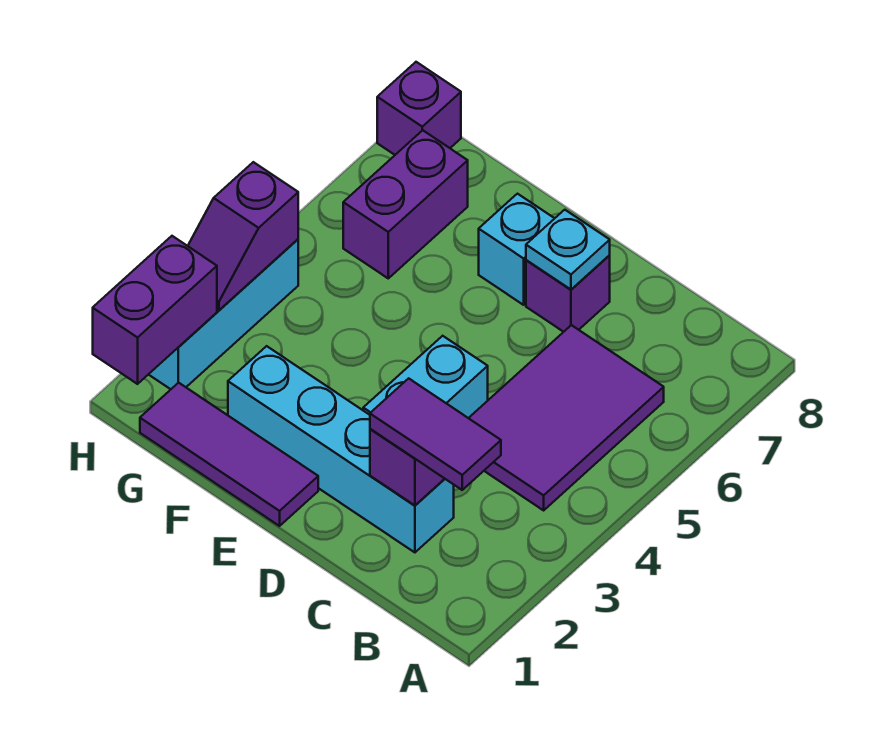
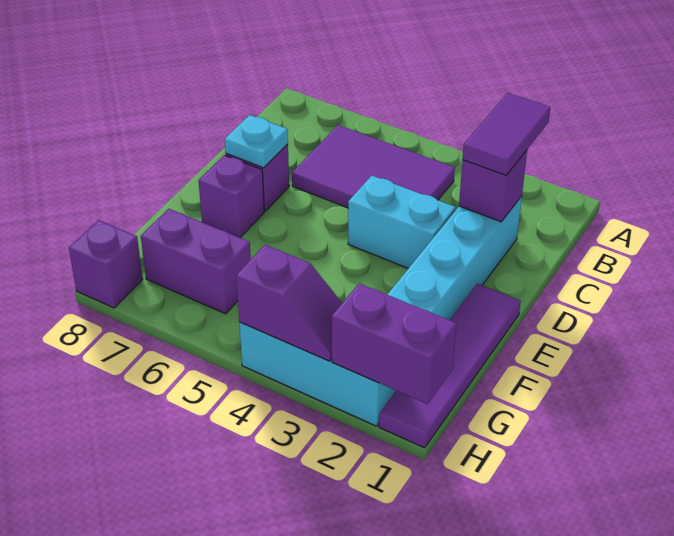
purple tile E1:G1 level 1 -> purple tile E1:H1 level 1
cyan brick E7 level 1 -> purple brick E7 level 1

